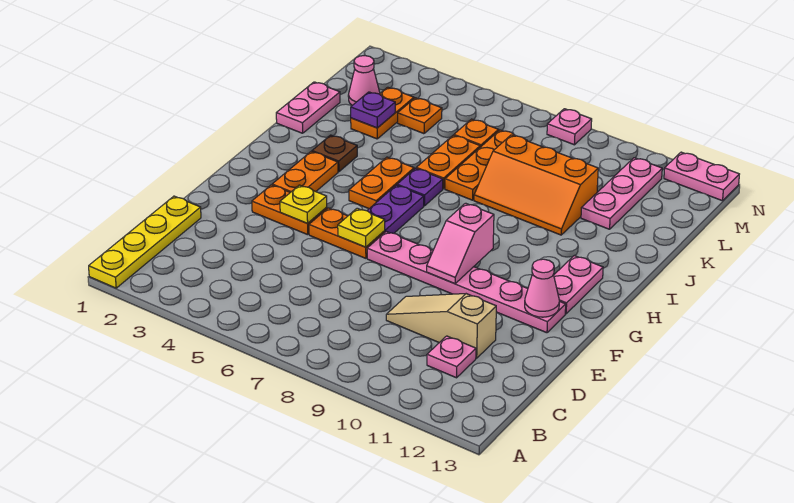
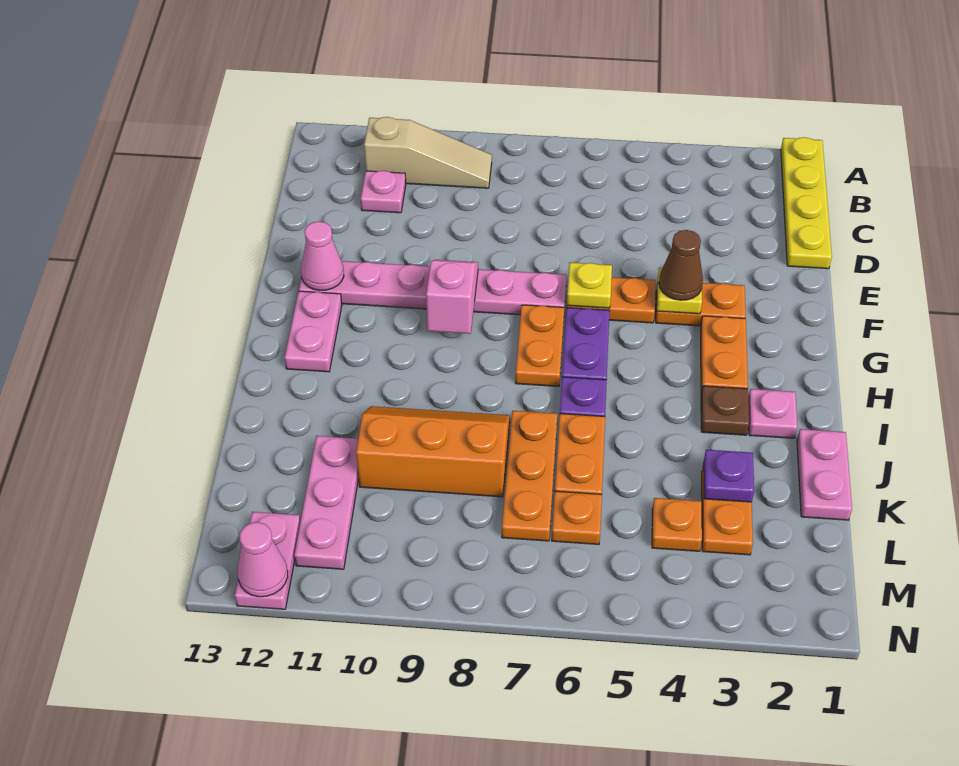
tan slope D9:D11 level 1 top 11 -> tan slope B9:B11 level 1 top 11
none -> brown cone F4 level 3
orange plate H5:I5 level 1 -> orange plate G7:H7 level 1
pink cone L2 level 1 -> pink cone N12 level 2
pink plate N8 level 1 -> pink plate I2 level 1
pink plate N12:N13 level 1 -> pink plate M12:N12 level 1

